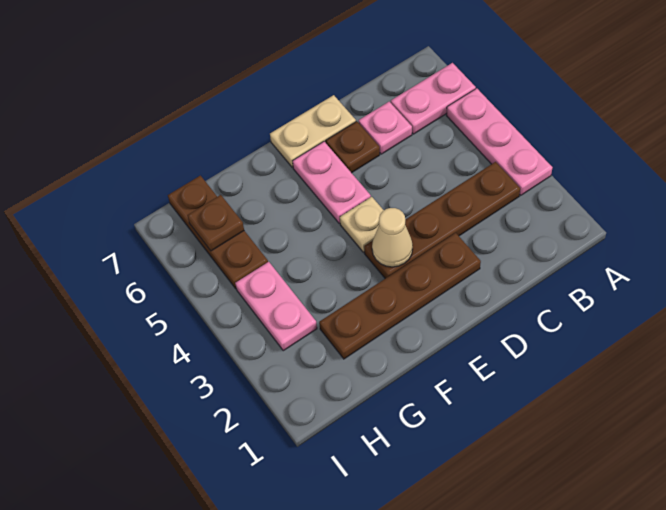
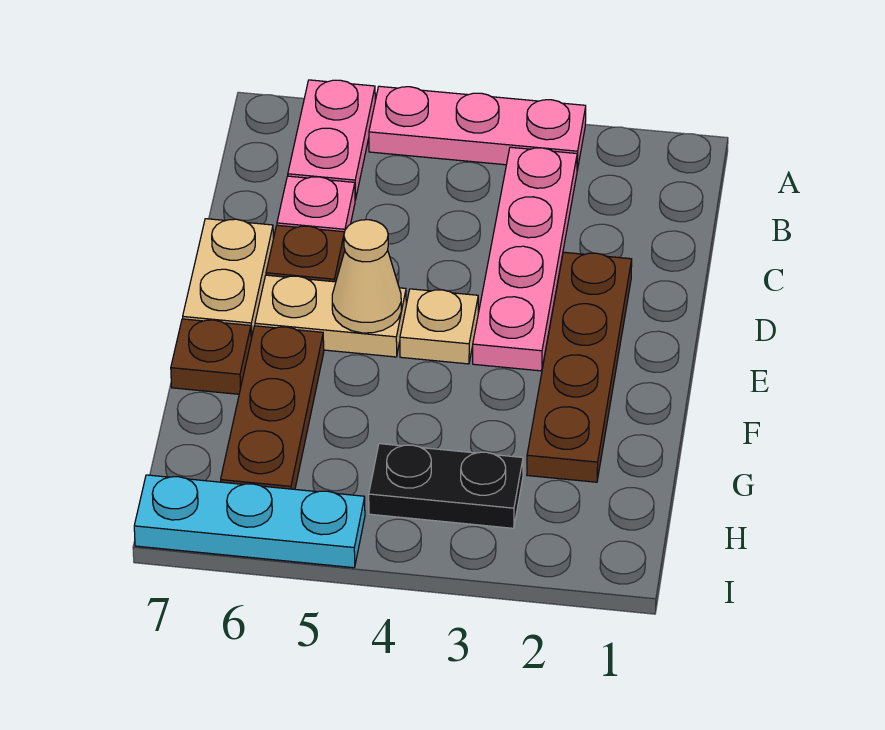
brown plate B3:E3 level 1 -> pink plate B3:E3 level 1
tan cone E3 level 2 -> tan cone E5 level 2
pink plate E5:E6 level 1 -> tan plate E5:E6 level 1
pink plate H3:H4 level 1 -> black plate H3:H4 level 1
brown plate H5:H7 level 1 -> brown plate F6:H6 level 1
brown plate H6 level 2 -> brown plate F7 level 1
none -> cyan plate I5:I7 level 1

